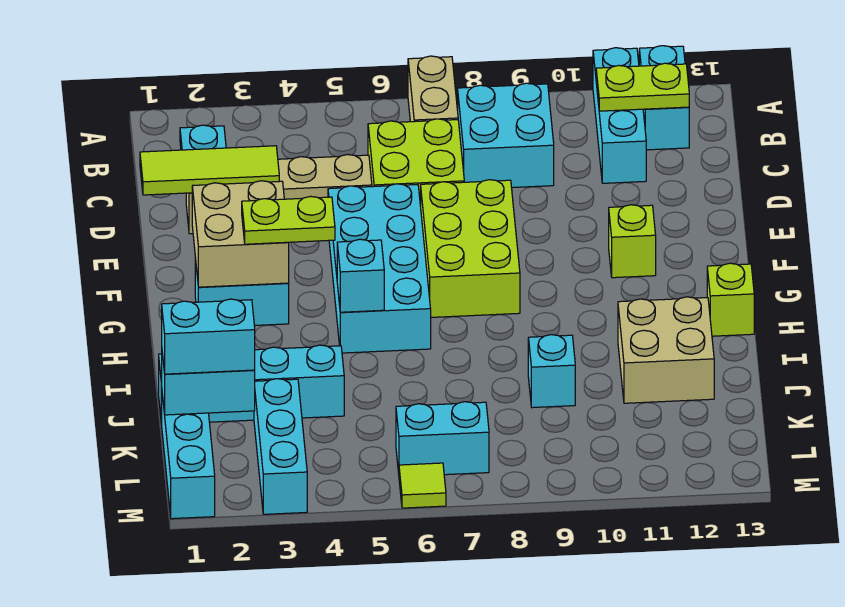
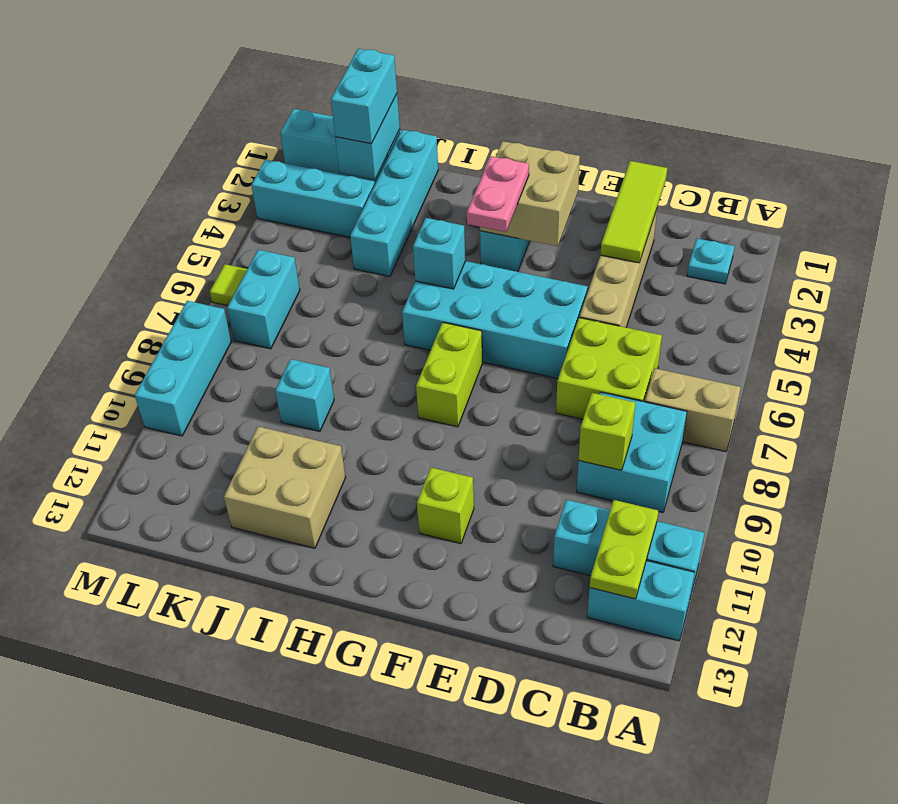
lime brick E7:G8 level 1 -> lime brick G7:G8 level 1
lime plate G3:G4 level 3 -> pink plate G3:G4 level 3
lime brick H13 level 1 -> lime brick C9 level 2
none -> cyan brick M8:M10 level 1

